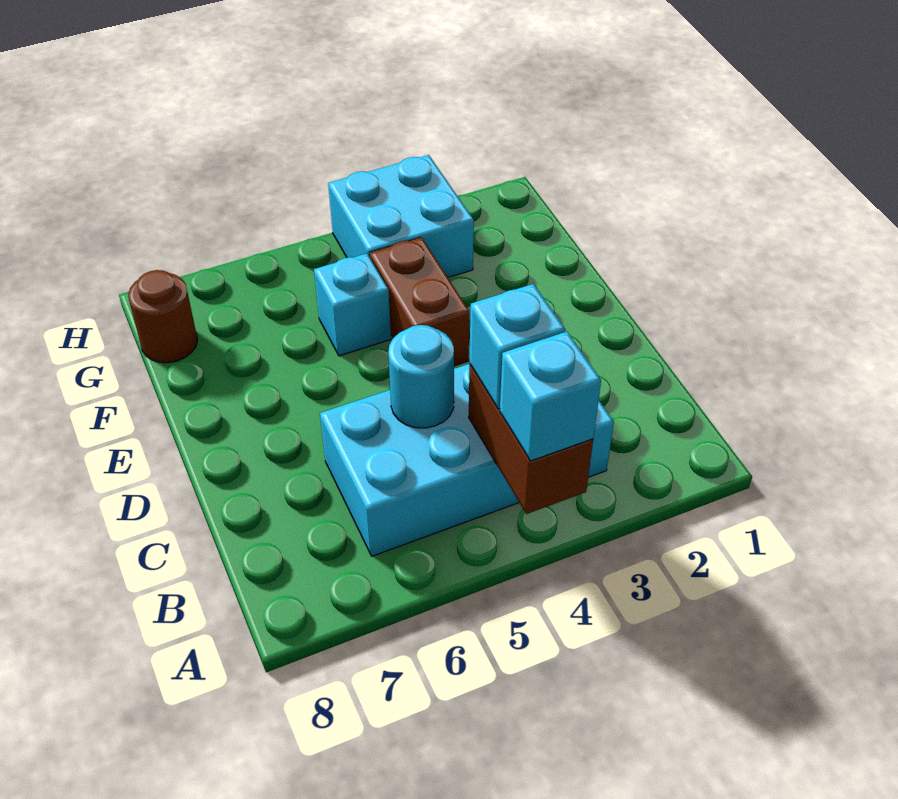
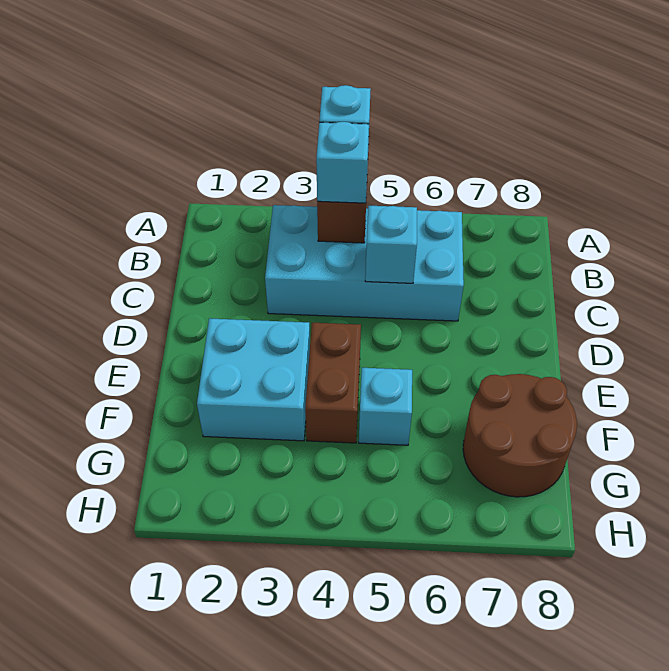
cyan round brick C5 level 2 -> cyan brick C5 level 2
cyan brick G3:H4 level 1 -> cyan brick E2:F3 level 1
brown round brick G8 level 1 -> brown round brick F7:G8 level 1

